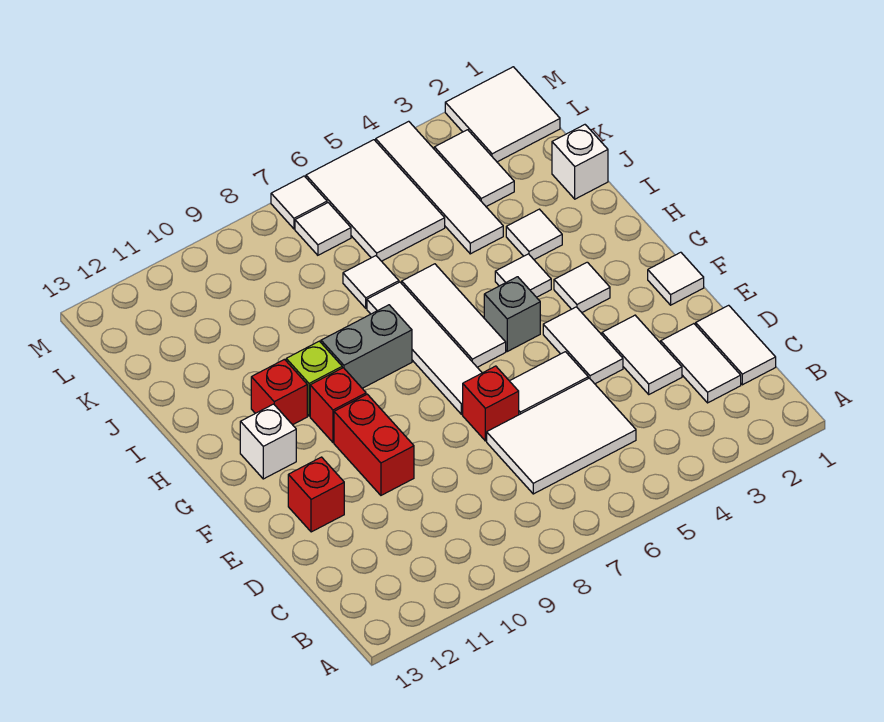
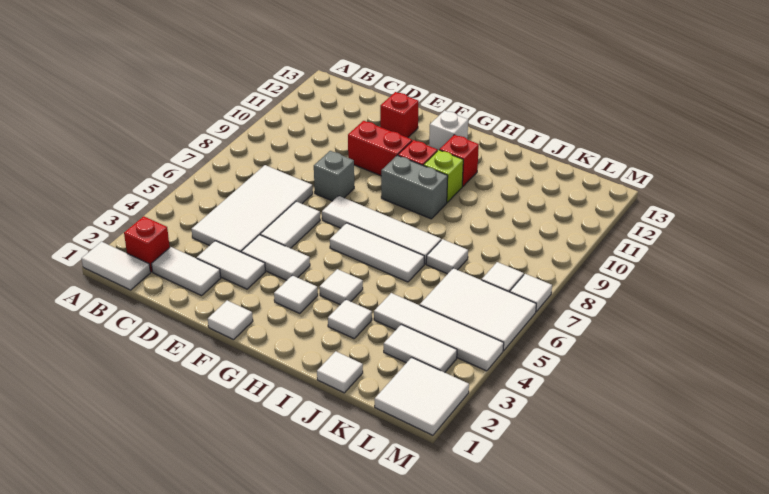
white tile C1:D1 level 1 -> white tile A1:B1 level 1
white tile C5:D7 level 1 -> white tile C4:D7 level 1
red brick E7 level 1 -> red brick B2 level 1
grey brick G5 level 1 -> grey brick E8 level 1
grey brick H8:H9 level 1 -> grey brick G9:H9 level 1
white brick J1 level 1 -> white tile J1 level 1

